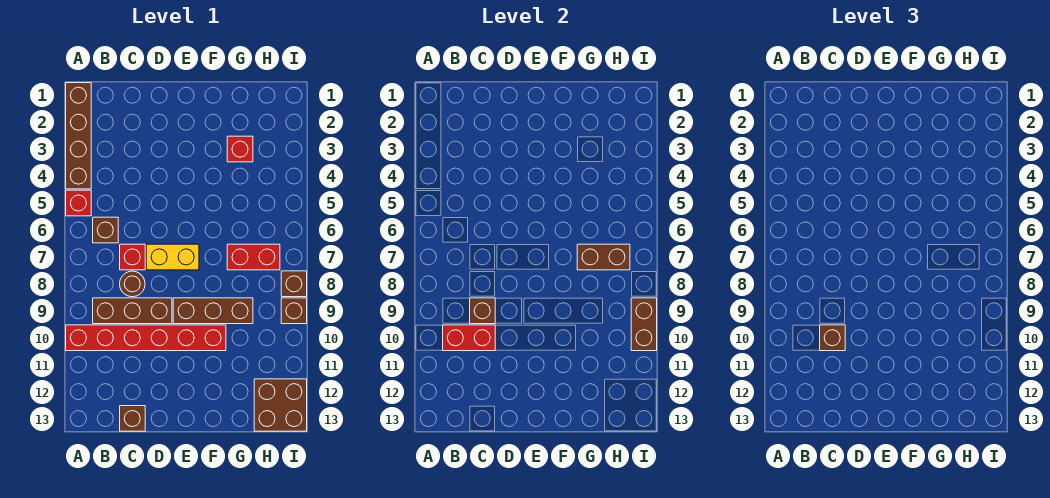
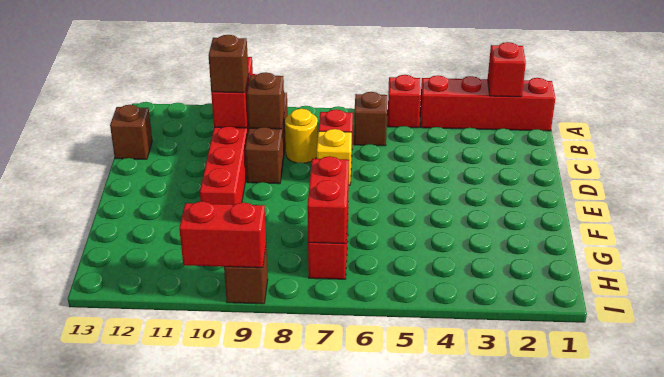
brown brick A1:A4 level 1 -> red brick A1:A4 level 1
brown round brick C8 level 1 -> yellow round brick C8 level 1
yellow brick D7:E7 level 1 -> yellow brick D7 level 1
brown brick E9:G9 level 1 -> none
red brick G3 level 1 -> red brick A2 level 2
brown brick G7:H7 level 2 -> red brick G7:H7 level 2
brown brick H12:I13 level 1 -> none
brown brick I8 level 1 -> none
brown brick I9:I10 level 2 -> red brick I9:I10 level 2

